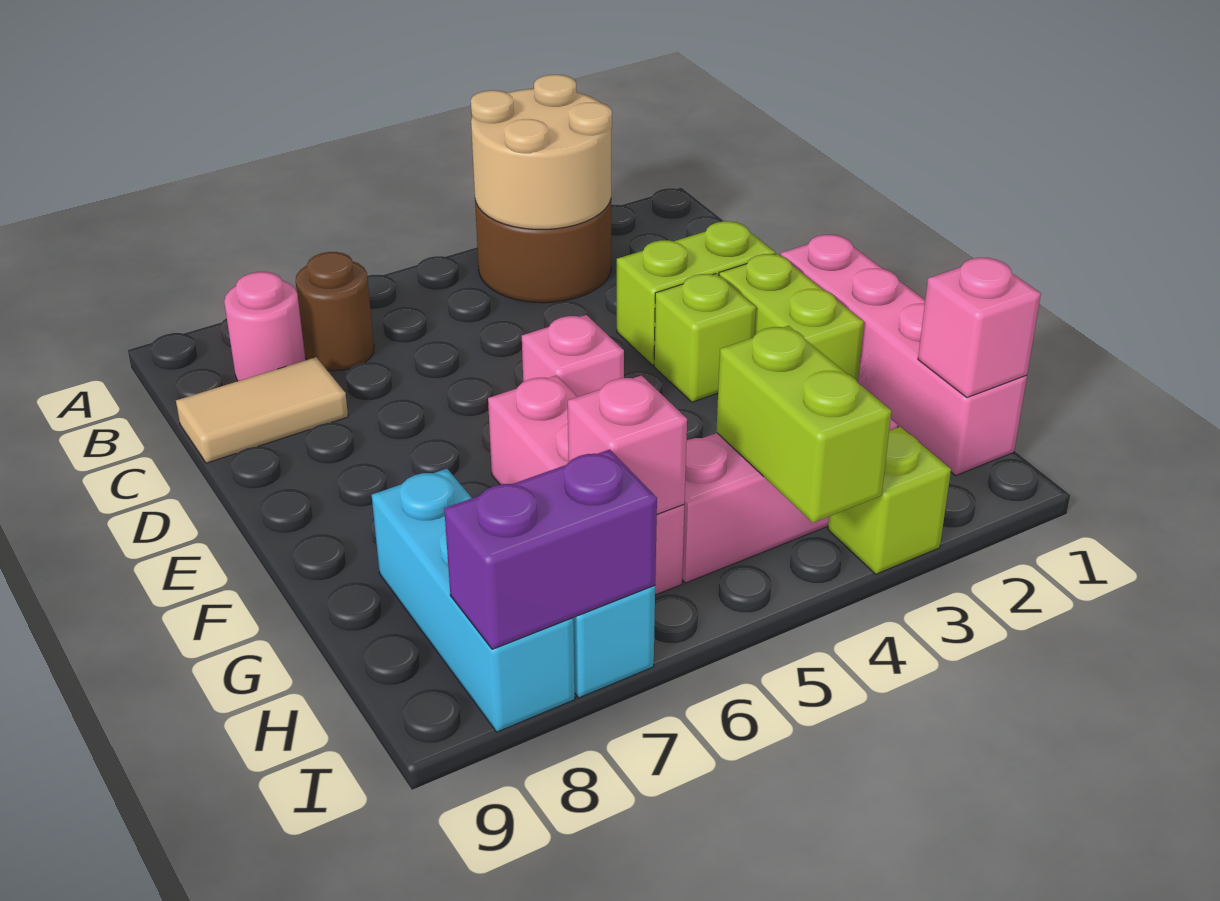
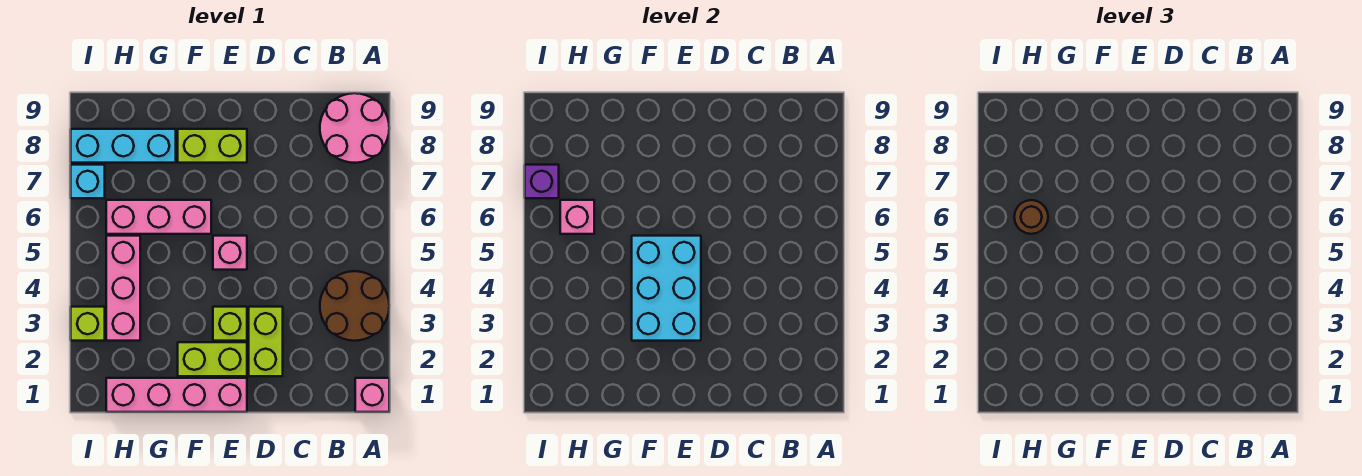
tan round brick A3:B4 level 2 -> none
brown round brick B7 level 1 -> brown round brick H6 level 3
pink round brick B8 level 1 -> pink round brick A8:B9 level 1
tan tile C8:C9 level 1 -> none
none -> cyan brick E3:F5 level 2
pink brick H1 level 2 -> pink brick A1 level 1
lime brick H4:I4 level 2 -> lime brick E8:F8 level 1
purple brick I7:I8 level 2 -> purple brick I7 level 2

